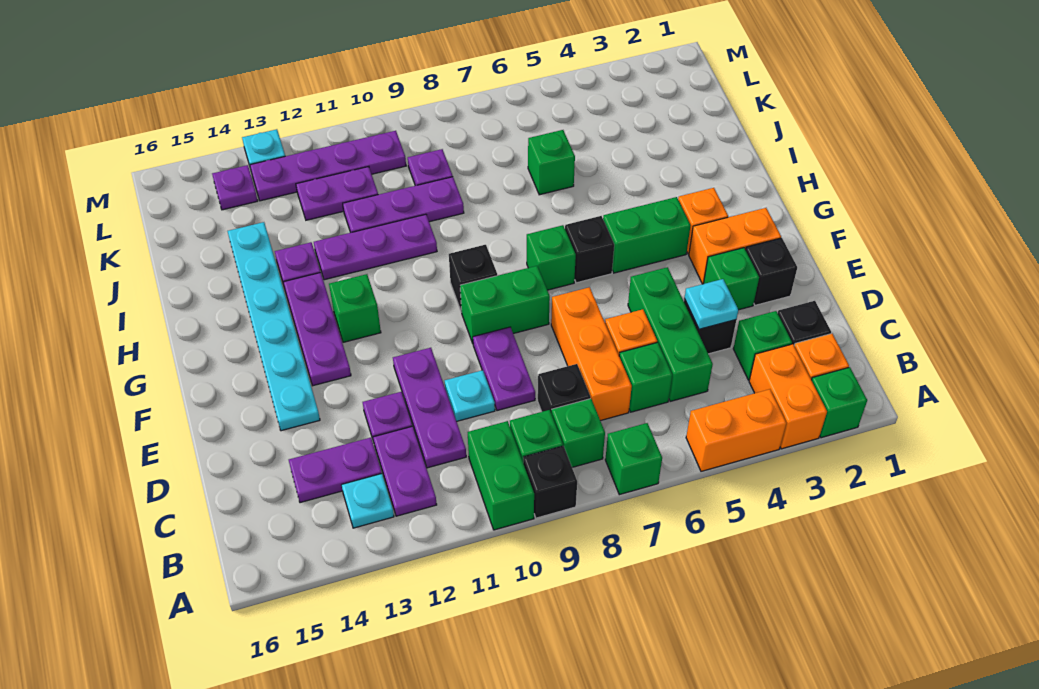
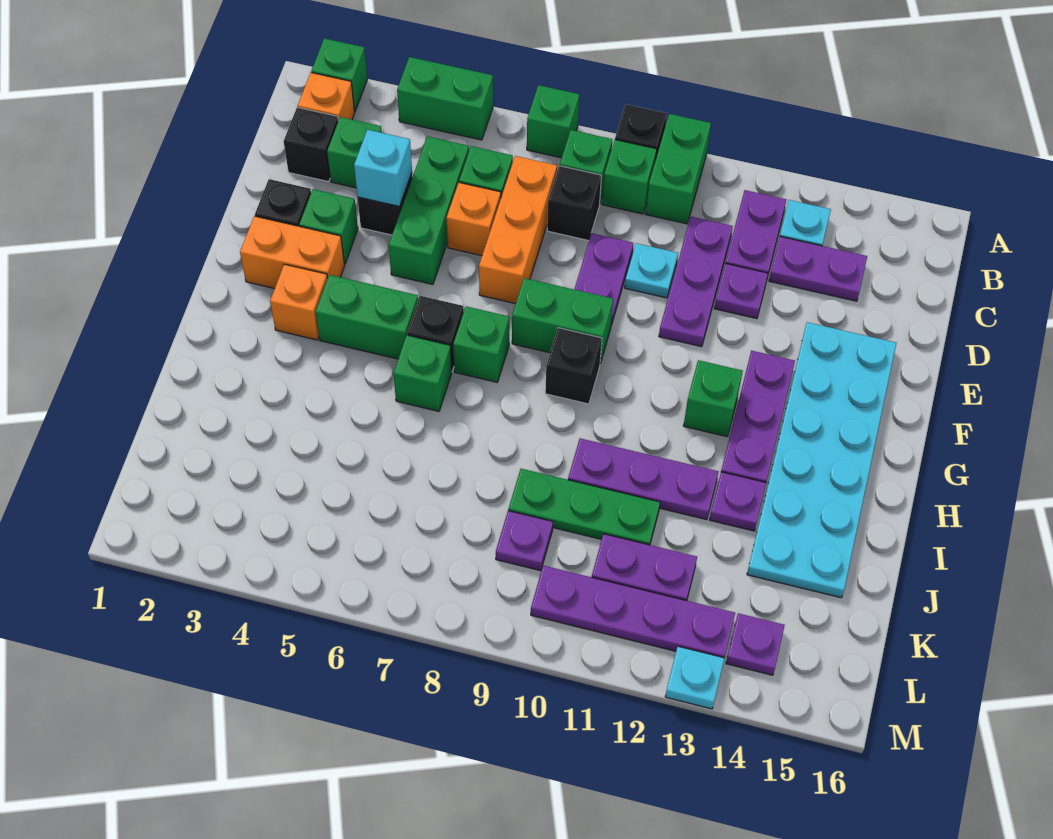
orange brick A3:B3 level 1 -> none
orange brick A4:A5 level 1 -> green brick A4:A5 level 1
cyan plate D4 level 2 -> cyan brick D4 level 2
cyan plate E14:J14 level 1 -> cyan plate E14:J15 level 1
green brick J6 level 1 -> green brick H6 level 1
purple plate J9:J11 level 1 -> green plate J9:J11 level 1

